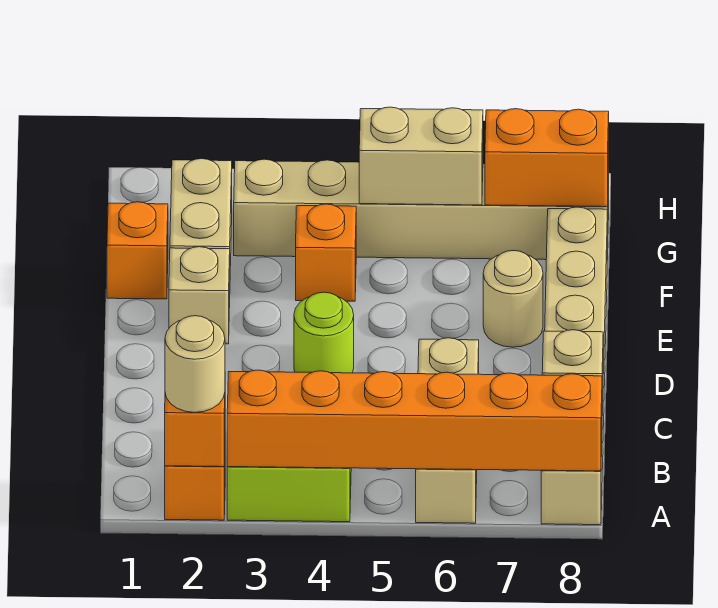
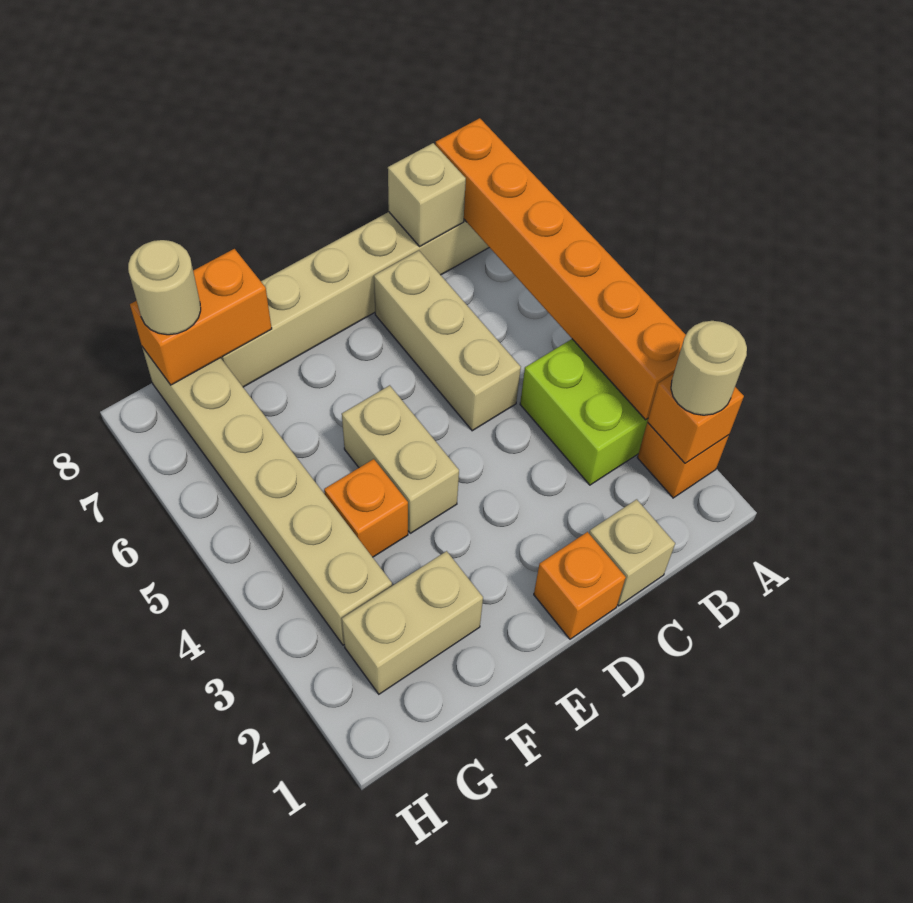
tan brick A6:C6 level 1 -> tan brick C5:C7 level 1
lime round brick D4 level 1 -> none
tan brick E2 level 1 -> tan brick C1 level 1
tan round brick E7 level 1 -> tan round brick G8 level 3
orange brick F1 level 1 -> orange brick D1 level 1
tan brick G5:G6 level 2 -> tan brick E4:E5 level 1
orange brick G7:G8 level 2 -> orange brick F8:G8 level 2

